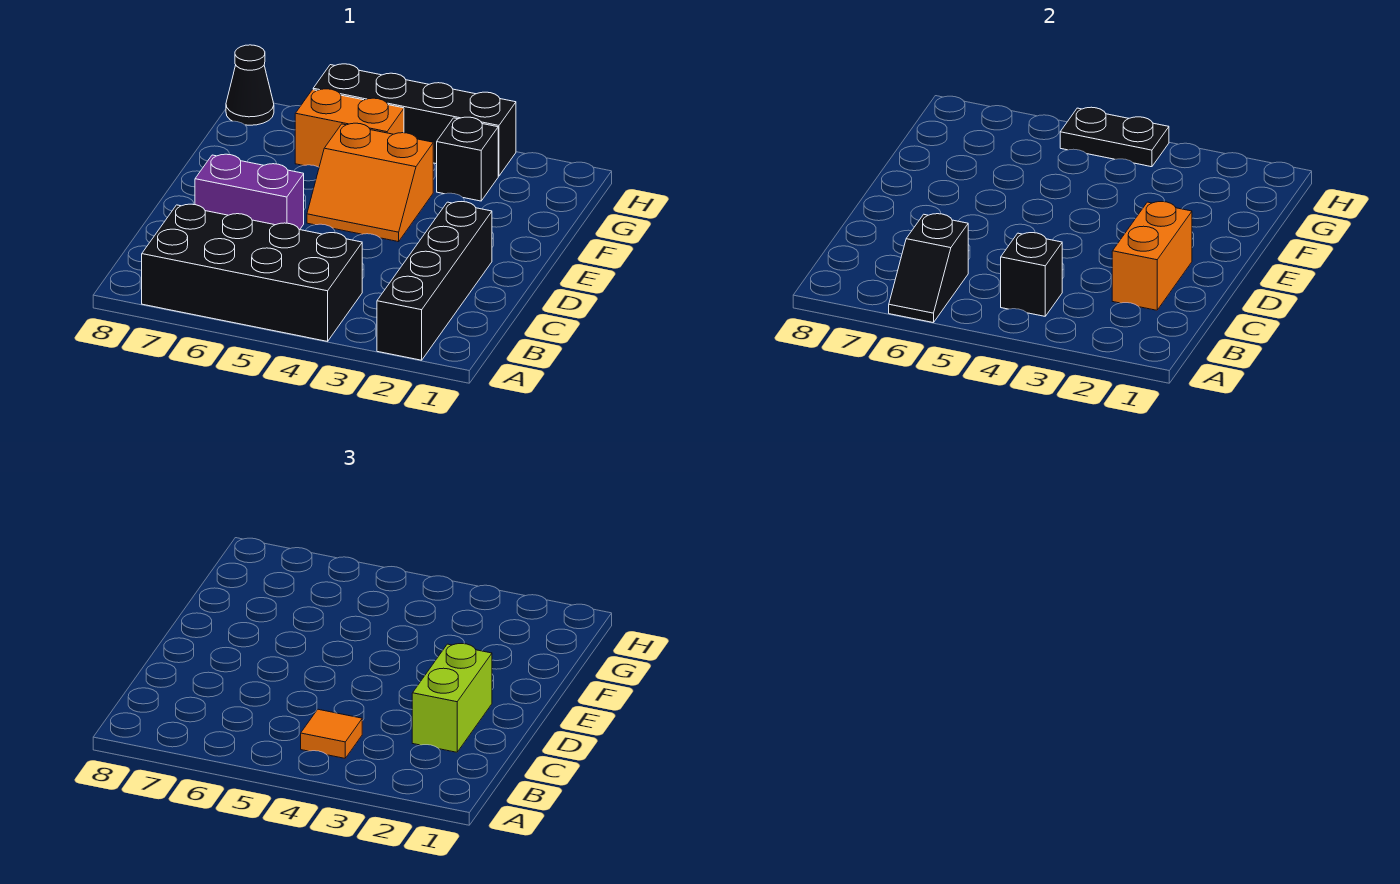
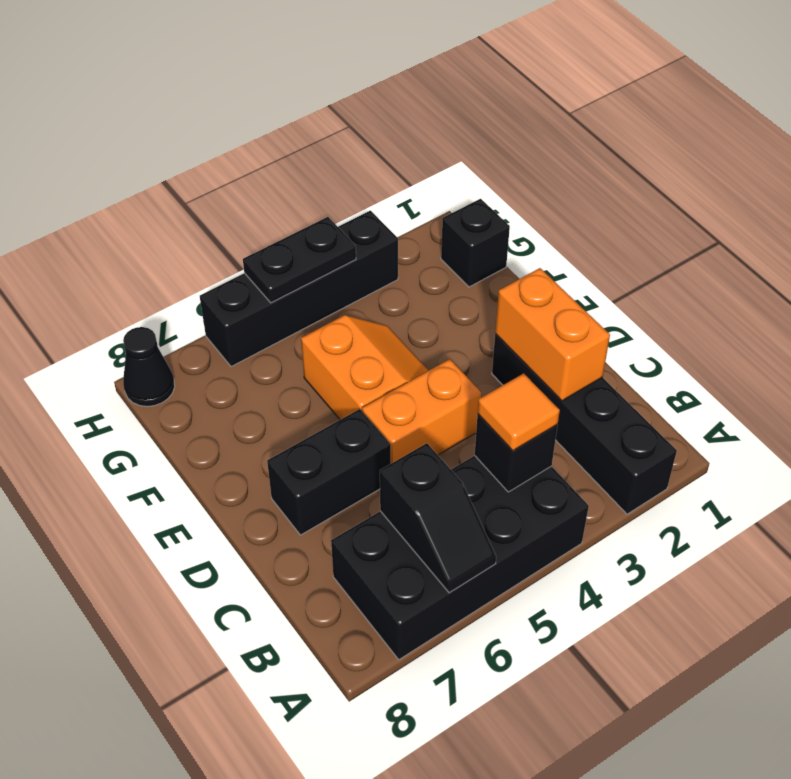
lime brick C2:D2 level 3 -> none
purple brick D6:D7 level 1 -> black brick D6:D7 level 1
orange slope E4:F5 level 1 top F -> orange slope E4:F5 level 1 top 5
black brick G3 level 1 -> black brick G1 level 1
orange brick G5:G6 level 1 -> orange brick D4:D5 level 1

